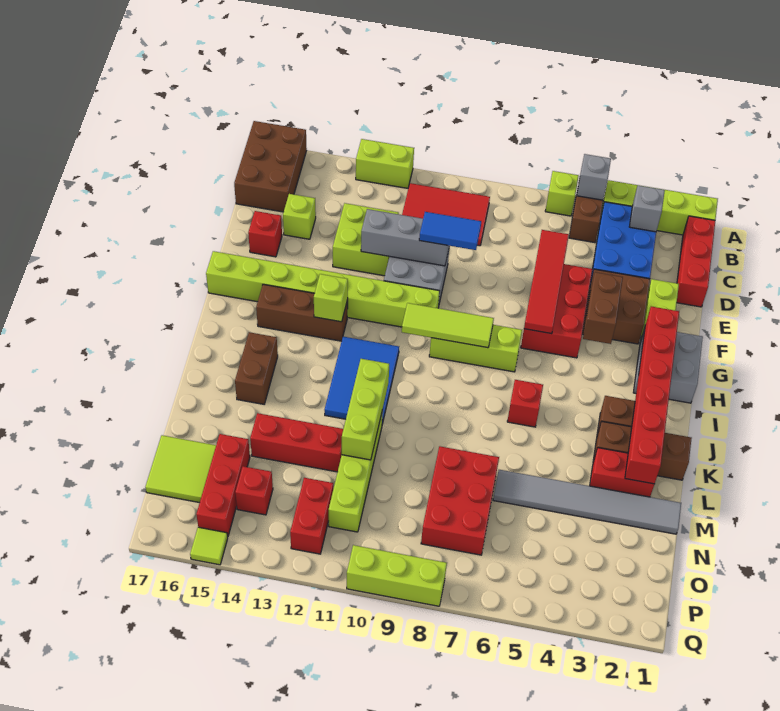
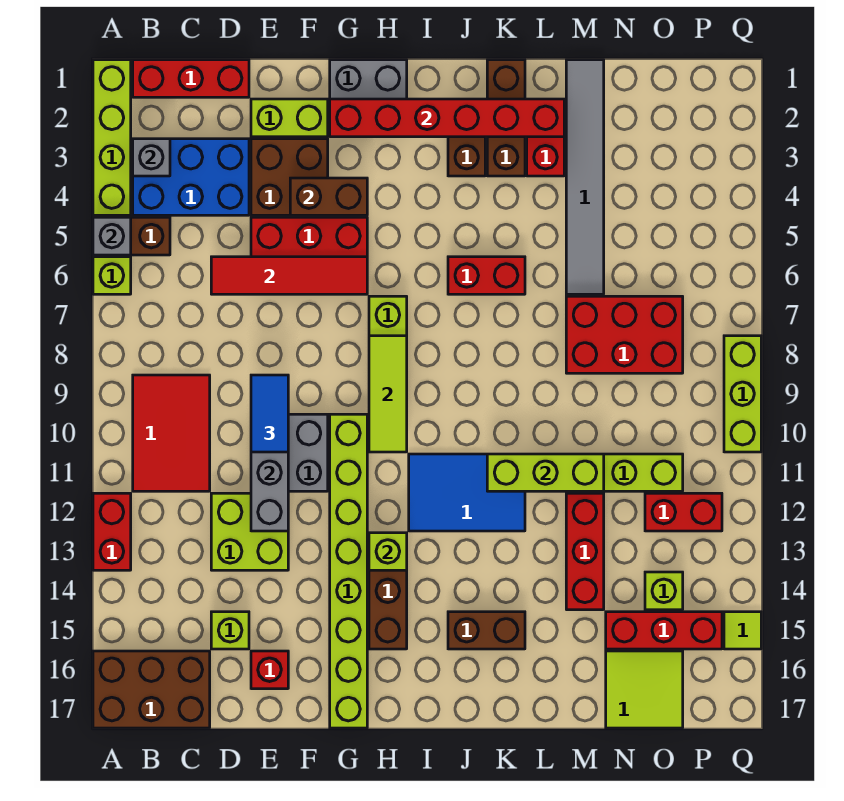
lime brick A12:A13 level 1 -> red brick A12:A13 level 1
red brick J6 level 1 -> red brick J6:K6 level 1
red brick O14 level 1 -> lime brick O14 level 1

